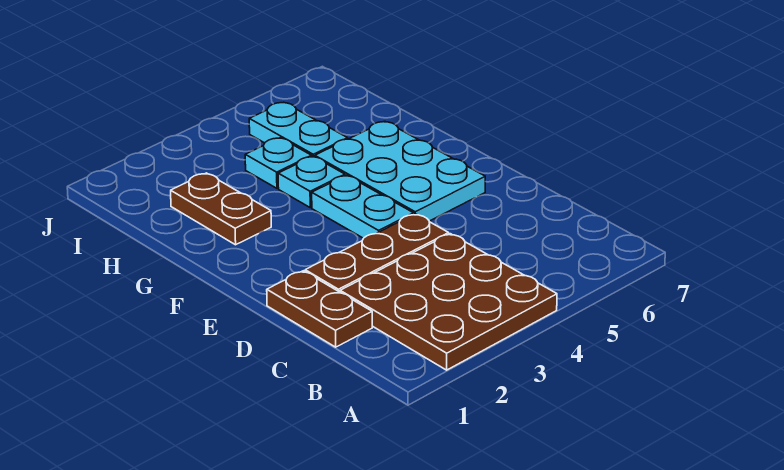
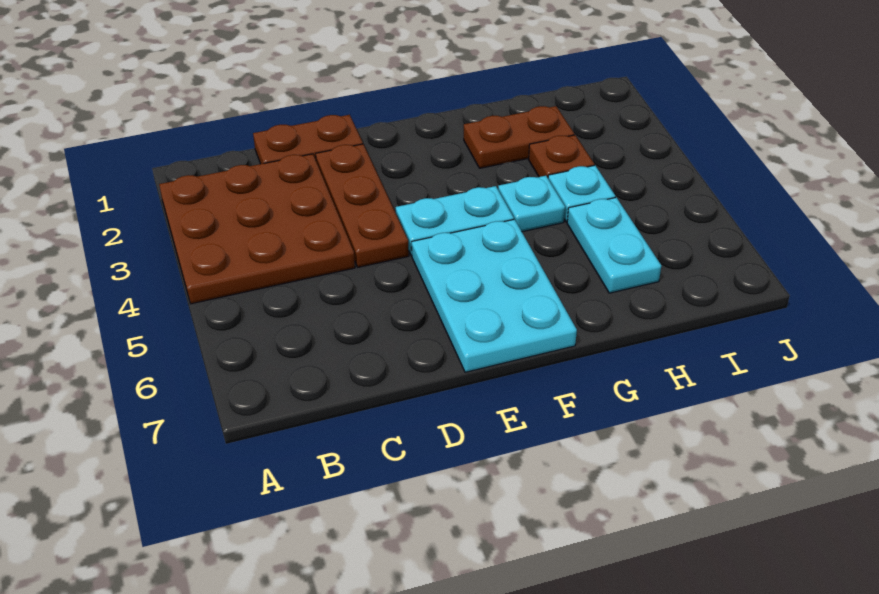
cyan plate E5:G6 level 1 -> cyan plate E5:F7 level 1
none -> brown plate H3 level 1
cyan plate H5:I5 level 1 -> cyan plate H5:H6 level 1

